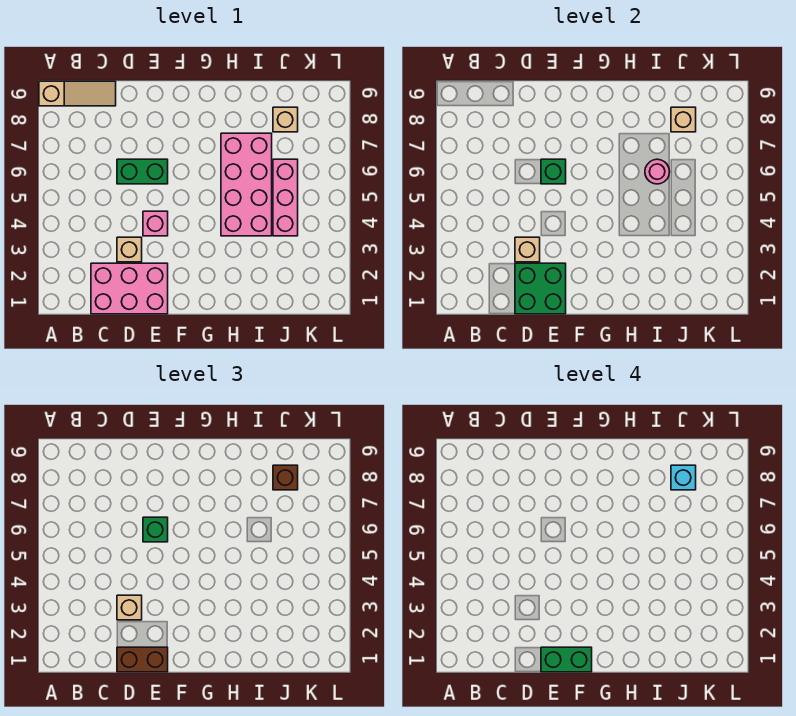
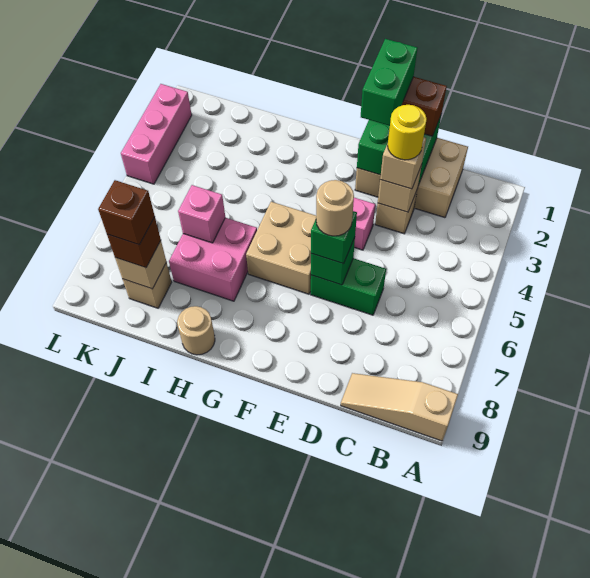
pink brick C1:E2 level 1 -> tan brick C1:E2 level 1
none -> yellow round brick D3 level 4
green brick E1:F1 level 4 -> green brick E1:E2 level 4
none -> tan round brick E6 level 4
none -> tan brick F5:G6 level 1
pink brick H4:I7 level 1 -> pink brick H6:I7 level 1
none -> tan round brick H9 level 1
pink round brick I6 level 2 -> pink brick I6 level 2
pink brick J4:J6 level 1 -> pink brick L2:L4 level 1
cyan brick J8 level 4 -> brown brick J8 level 4

